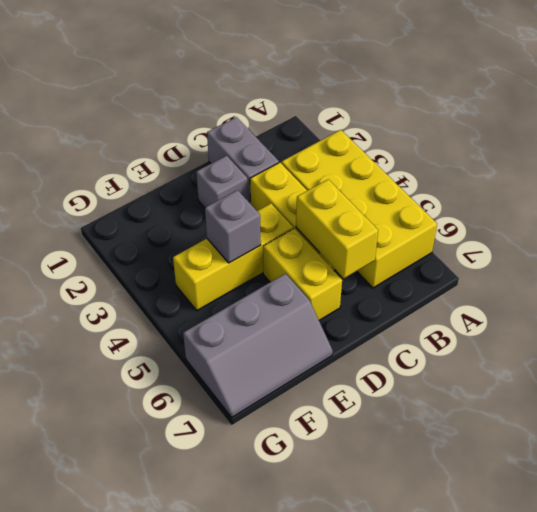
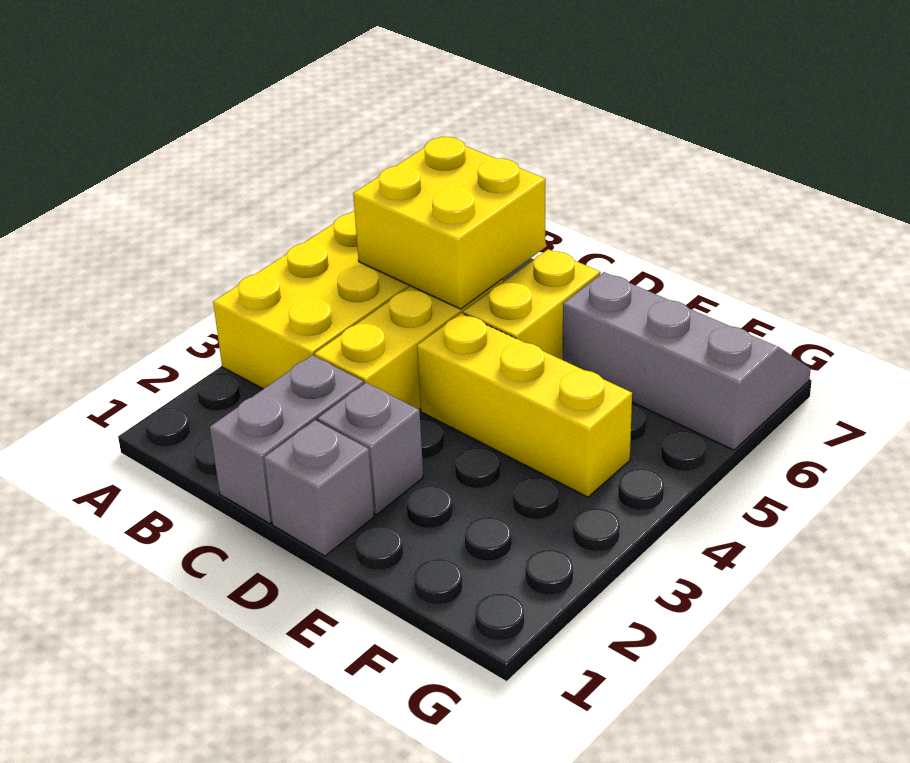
yellow brick C5:C6 level 2 -> yellow brick B5:C6 level 2
grey brick E4 level 2 -> grey brick D1 level 1

